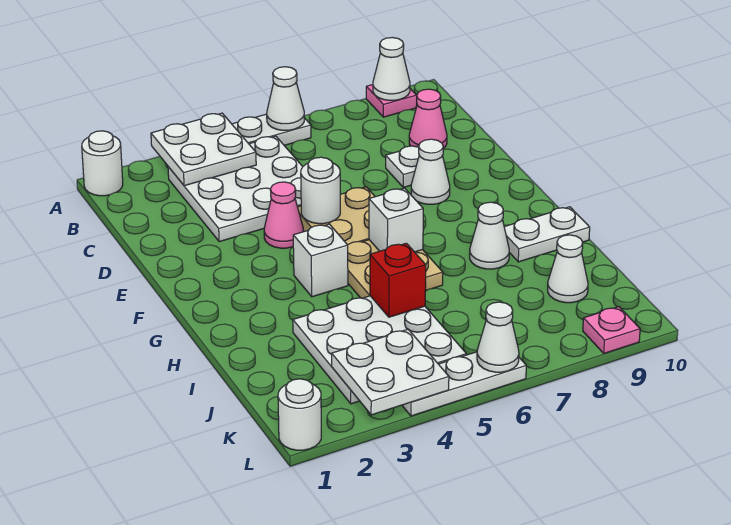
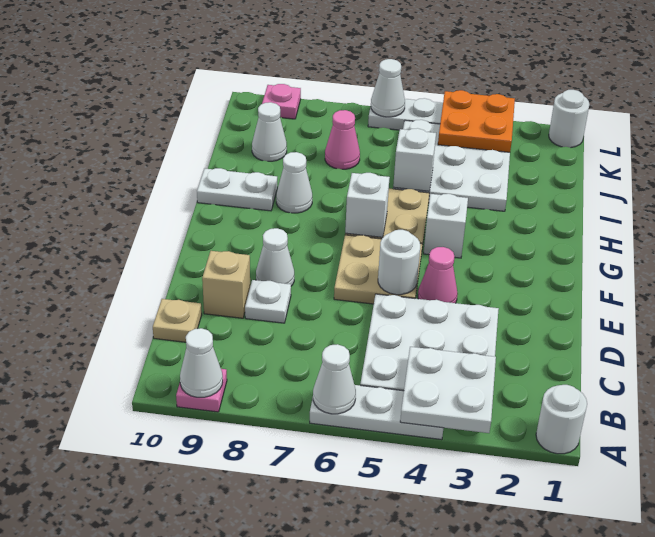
pink cone C9 level 1 -> pink cone J7 level 1
none -> tan plate C10 level 1
none -> tan brick D9 level 1
red brick I5 level 2 -> white brick I5 level 2
white plate K3:L4 level 2 -> orange plate K3:L4 level 2

